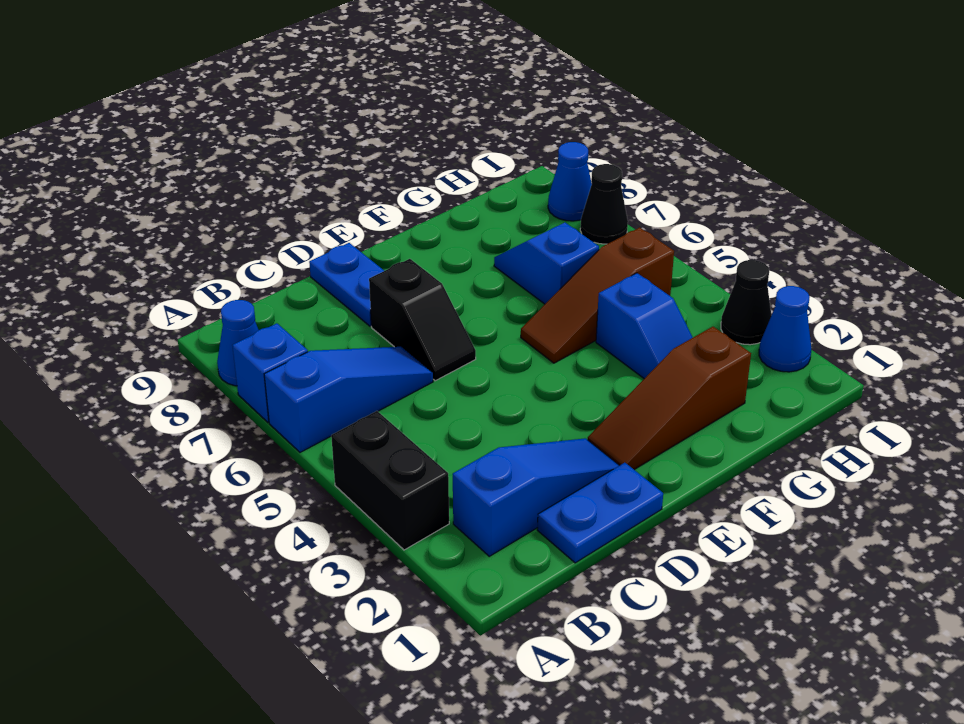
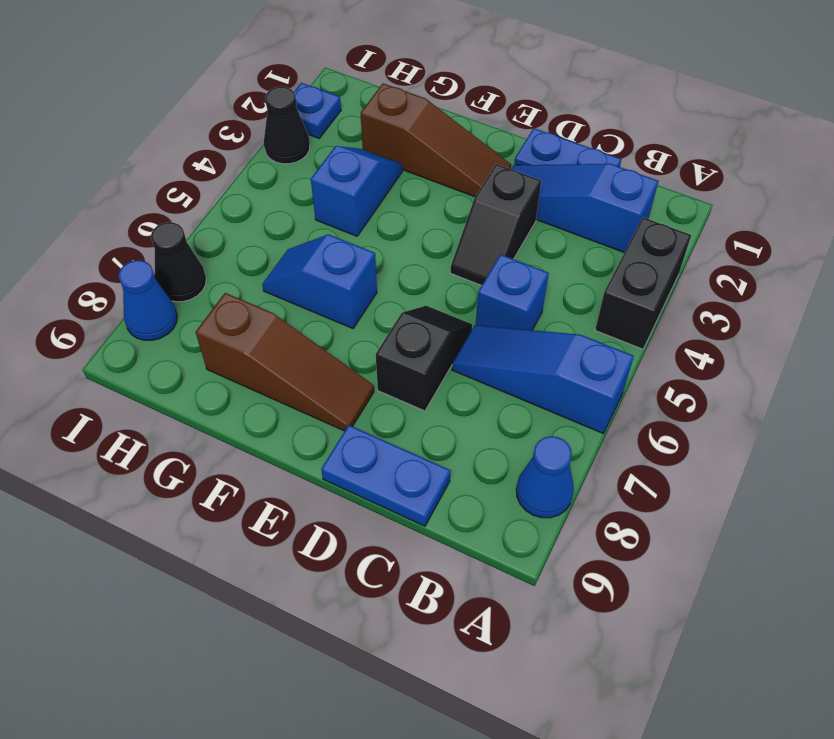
blue brick A7 level 1 -> blue brick C5 level 1
none -> black slope D3:D4 level 1 top 3
blue plate D8:D9 level 1 -> blue plate C9:D9 level 1
brown slope F5:H5 level 1 top H -> brown slope E8:G8 level 1 top G
blue slope G6:G7 level 1 top 6 -> blue slope F6:G6 level 1 top F
blue cone I2 level 1 -> blue plate I2 level 1

